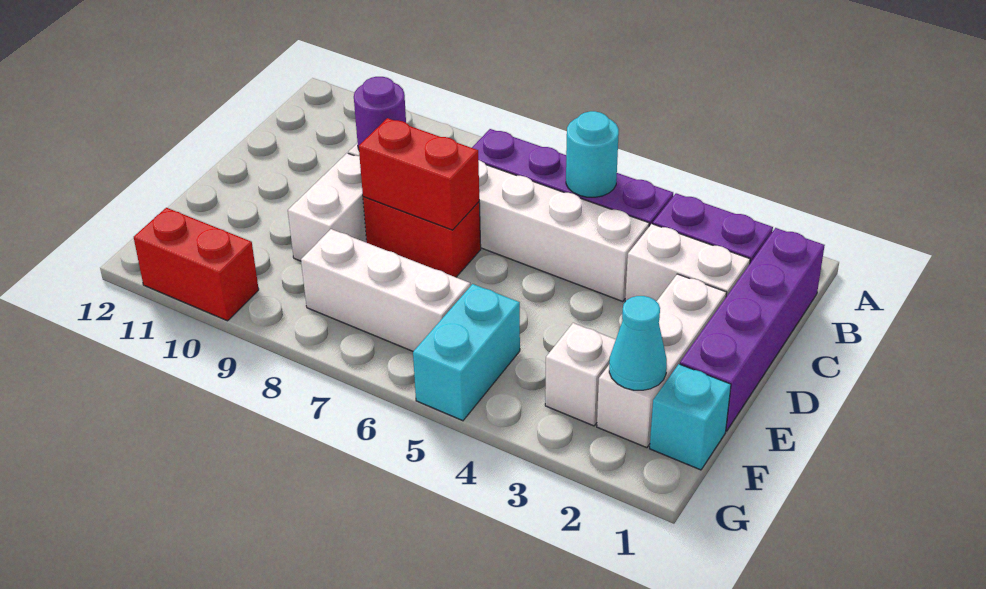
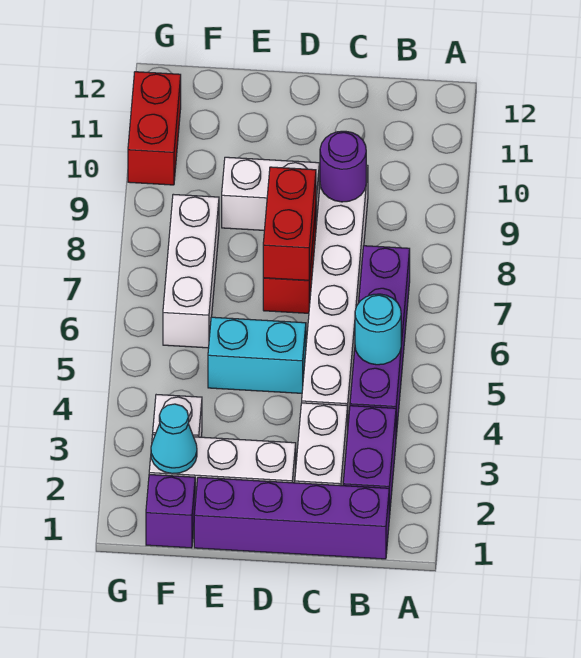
cyan brick F1 level 1 -> purple brick F1 level 1
cyan brick F5:G5 level 1 -> cyan brick D5:E5 level 1

